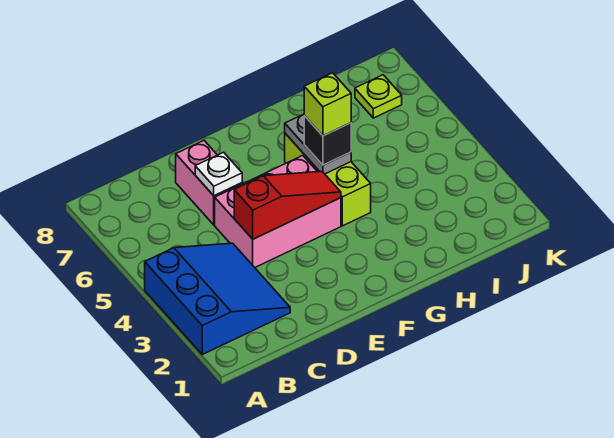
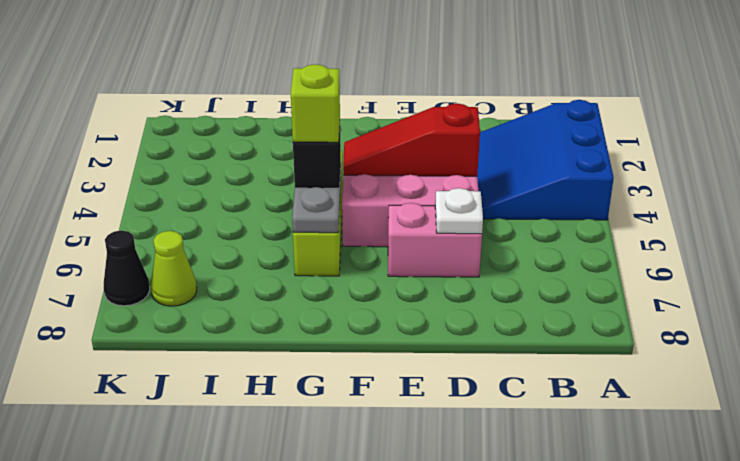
pink brick D6:D7 level 1 -> pink brick D6:E6 level 1
lime plate J7 level 1 -> lime cone J7 level 1
none -> black cone K7 level 1

